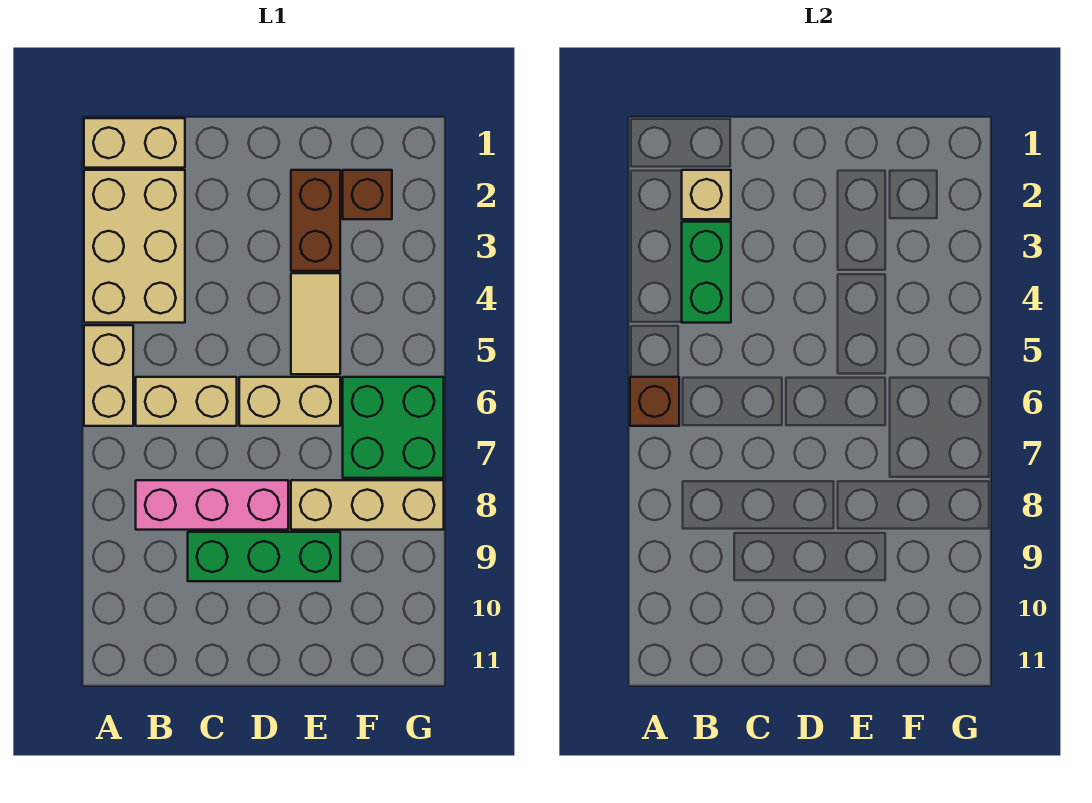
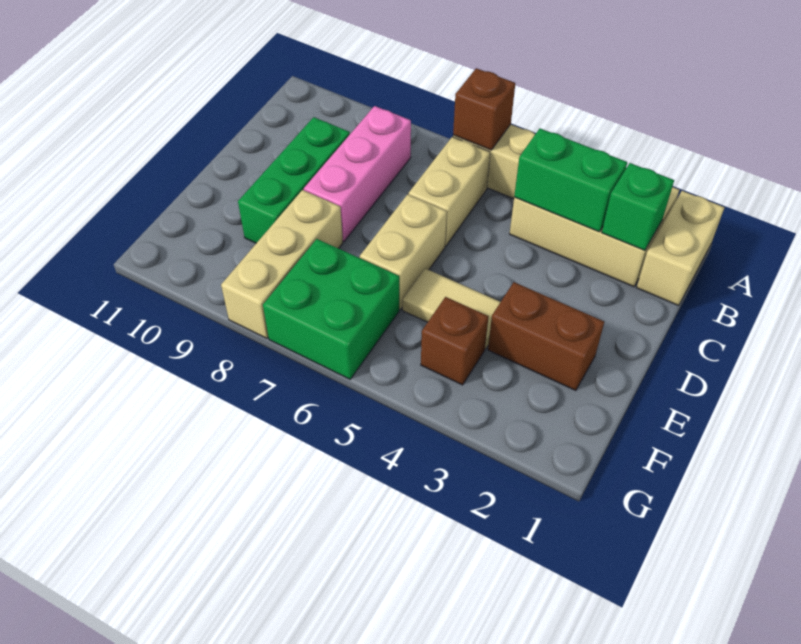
tan brick B2 level 2 -> green brick B2 level 2
brown brick F2 level 1 -> brown brick F4 level 1

